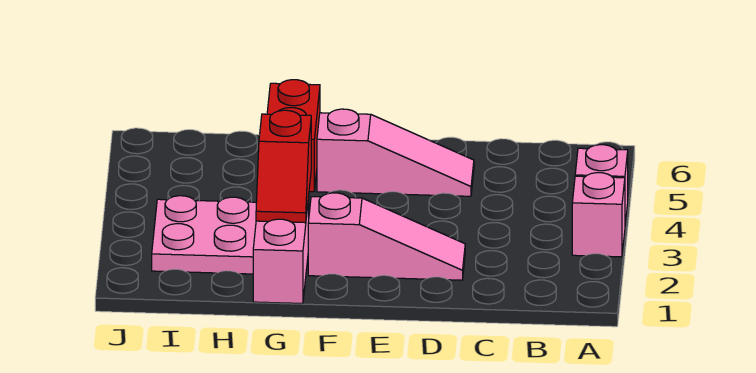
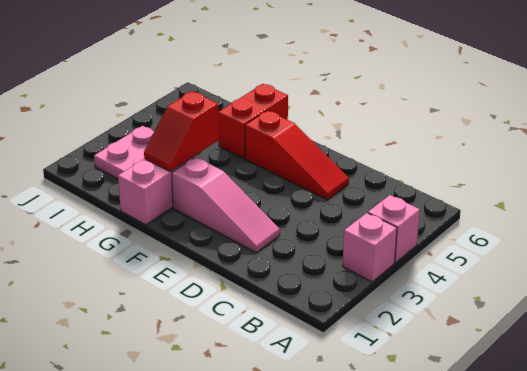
pink slope D5:F5 level 1 top F -> red slope D5:F5 level 1 top F

